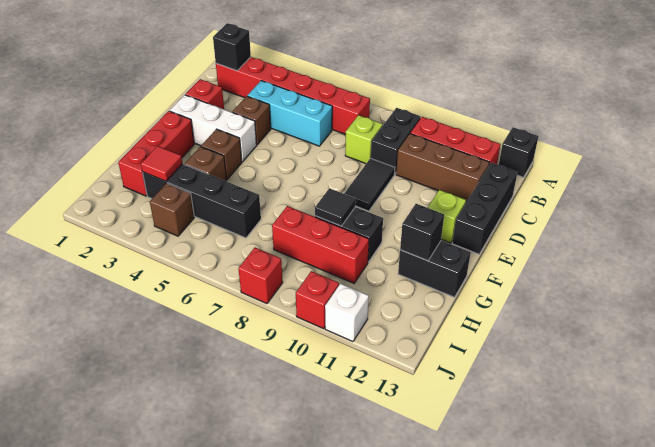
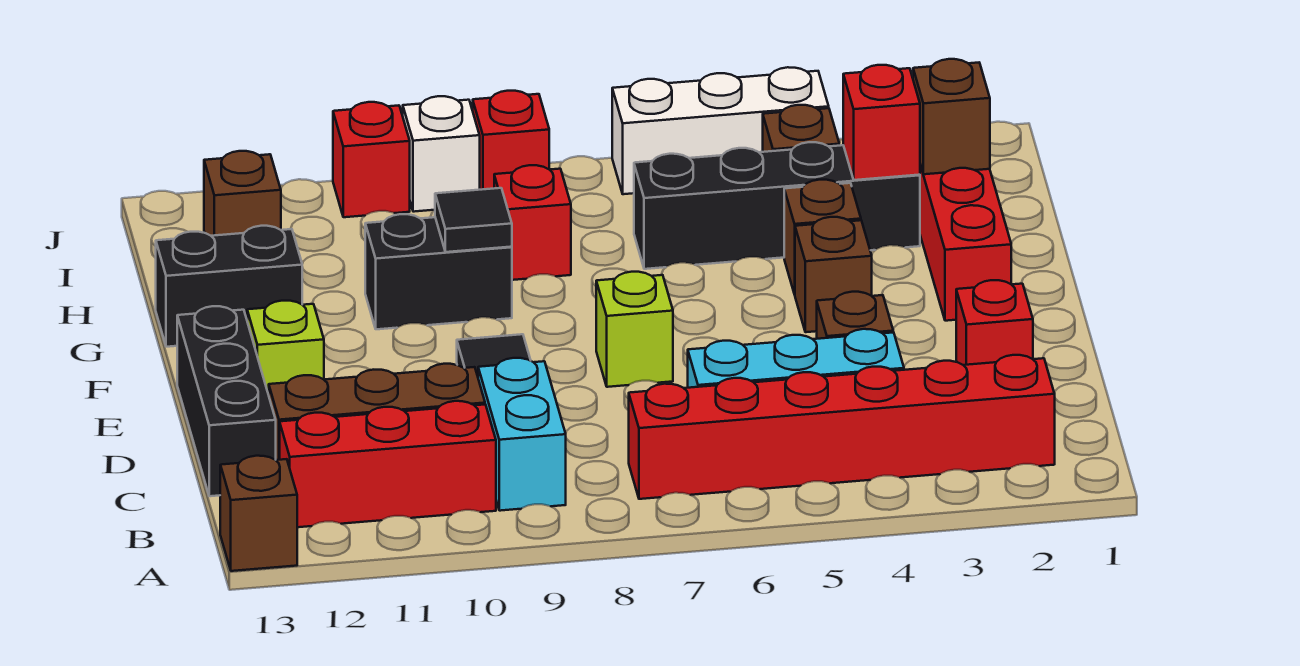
black brick A13 level 1 -> brown brick A13 level 1
black brick B2 level 2 -> none
black brick B9:C9 level 1 -> cyan brick B9:C9 level 1
lime brick C8 level 1 -> lime brick E7 level 1
white brick E2:E4 level 1 -> white brick J4:J6 level 1
black brick G12 level 2 -> none
none -> brown brick H2 level 2
red tile H3 level 2 -> red brick H3 level 2
red brick H8:H10 level 1 -> red brick H8 level 1
none -> brown brick I12 level 1
white brick J11 level 1 -> white brick J9 level 1

